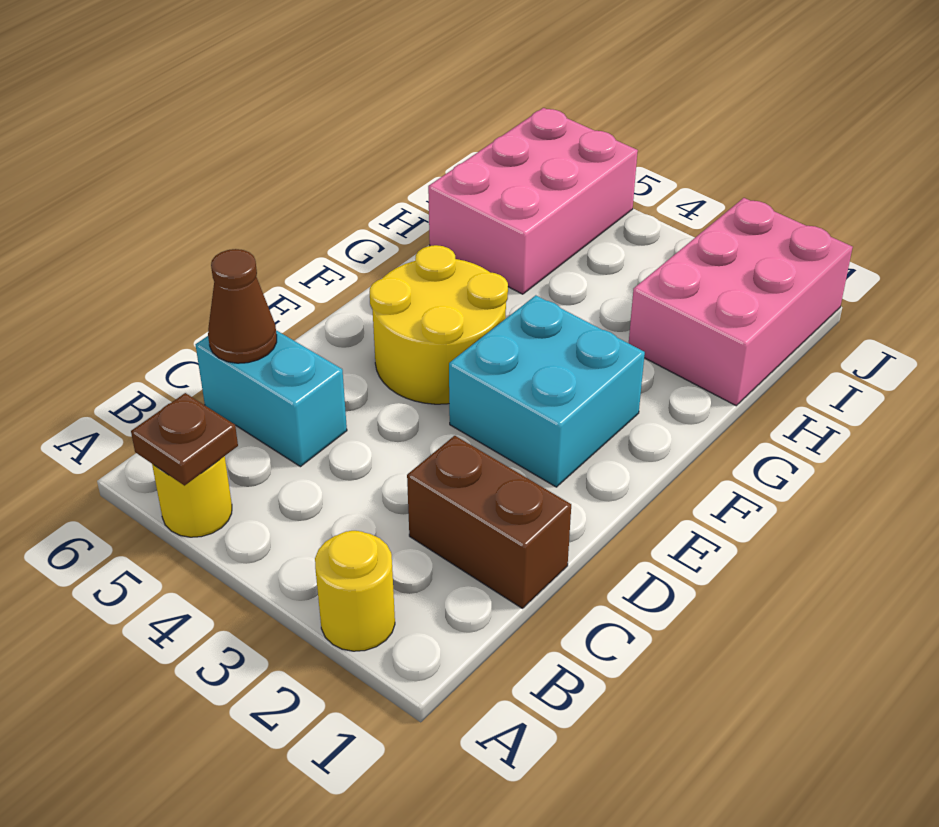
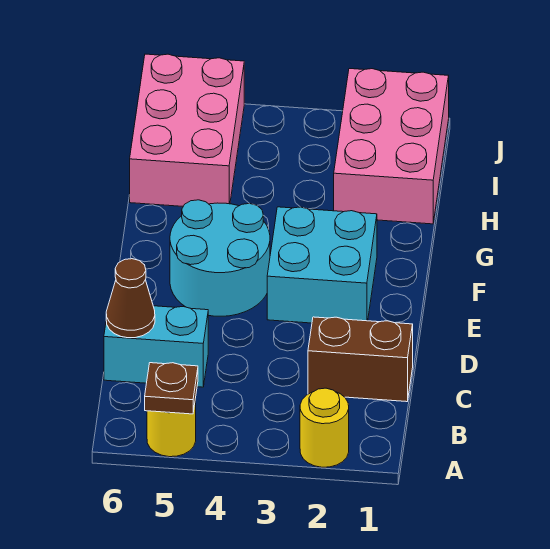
yellow round brick E4:F5 level 1 -> cyan round brick E4:F5 level 1

